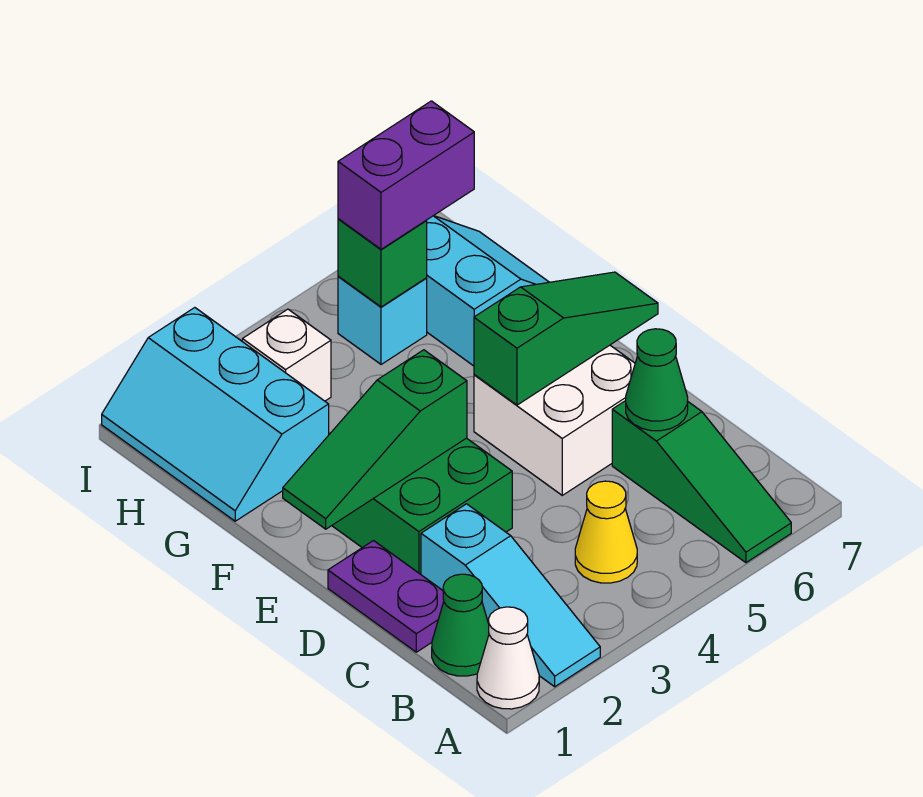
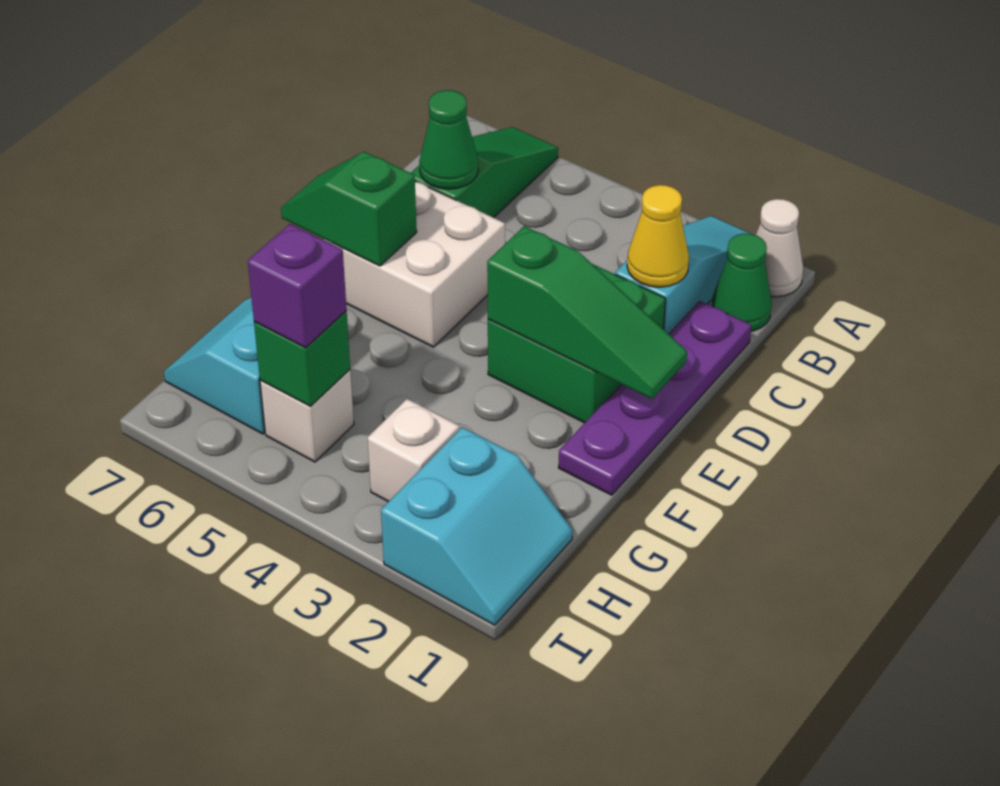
yellow cone B4 level 1 -> yellow cone C2 level 2
purple plate C1:D1 level 1 -> purple plate C1:F1 level 1
green slope E5:E7 level 2 top 5 -> green slope E6:E7 level 2 top 6
cyan slope G1:I2 level 1 top 2 -> cyan slope H1:I2 level 1 top 2
cyan brick H5 level 1 -> white brick H5 level 1
purple brick H5:H6 level 3 -> purple brick H5 level 3

